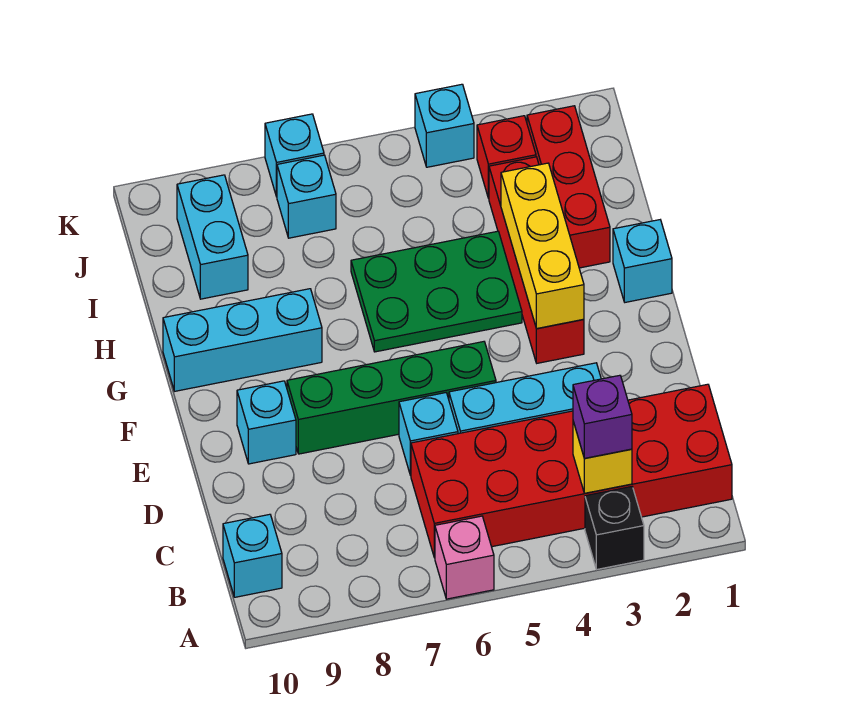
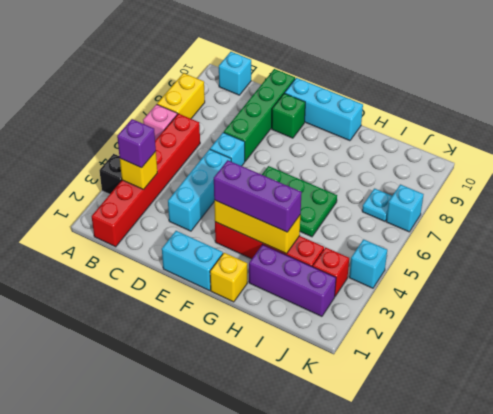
none -> yellow brick A7:A8 level 1
red brick B1:C6 level 1 -> red brick B1:B6 level 1
green brick E5:E8 level 1 -> green brick D7:D10 level 1
cyan brick E9 level 1 -> green brick E9 level 1
none -> purple brick F3:H3 level 3
cyan brick G1 level 1 -> yellow brick G1 level 1
green plate G4:H6 level 1 -> green plate F5:H6 level 1
cyan brick G8:G10 level 1 -> cyan brick E10:G10 level 1
red brick H2:J2 level 1 -> purple brick H2:J2 level 1
cyan brick I9:J9 level 1 -> cyan brick E1:F1 level 1
cyan brick J7 level 1 -> cyan plate J7 level 1

